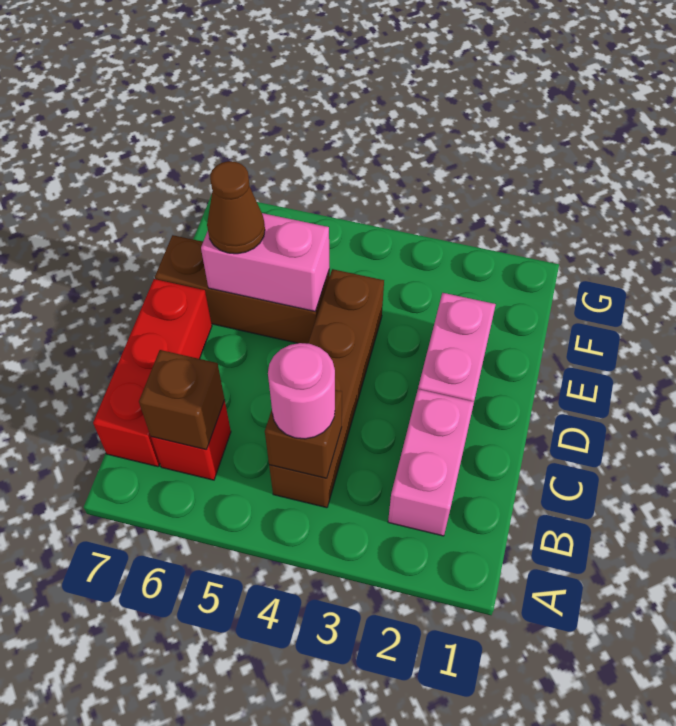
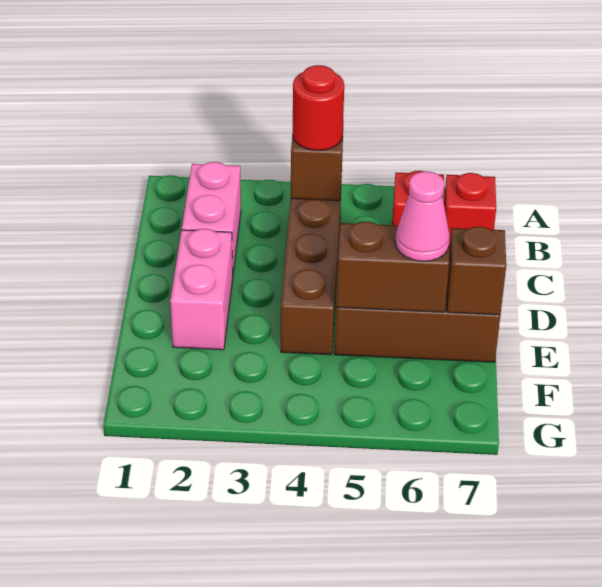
pink round brick B4 level 3 -> red round brick B4 level 3
brown brick B6 level 2 -> brown brick E7 level 2
red brick B7:D7 level 1 -> red brick B7 level 1
pink brick E5:E6 level 2 -> brown brick E5:E6 level 2
brown cone E6 level 3 -> pink cone E6 level 3

